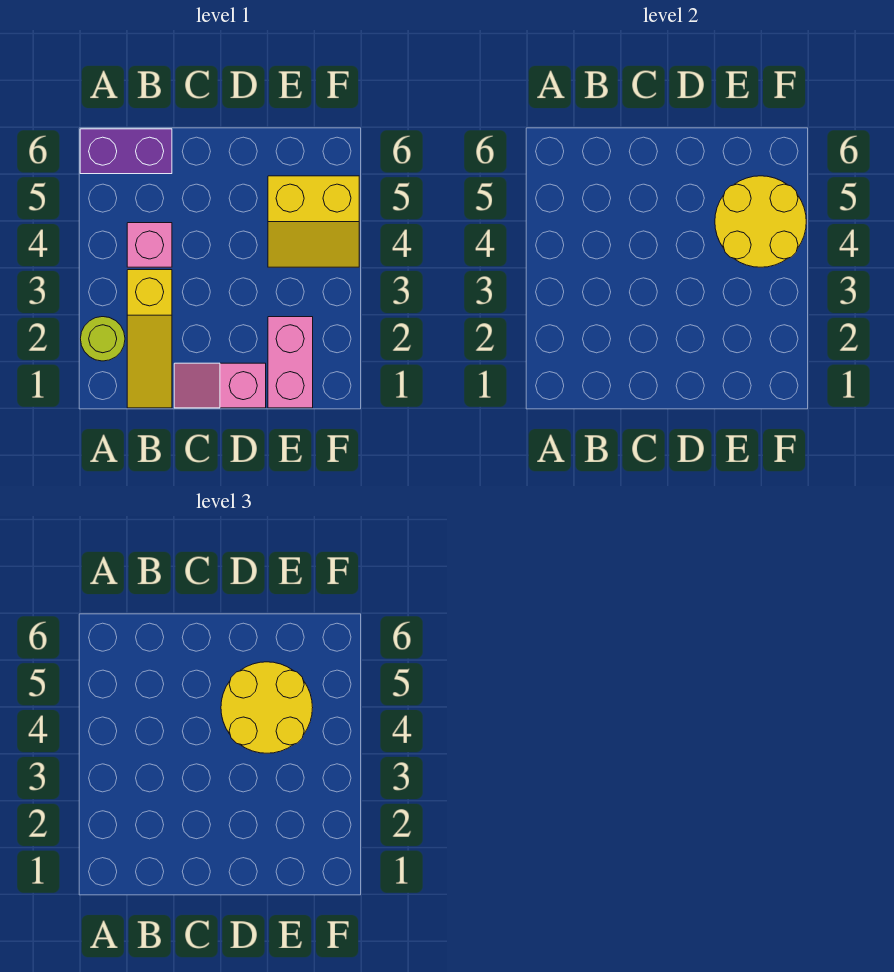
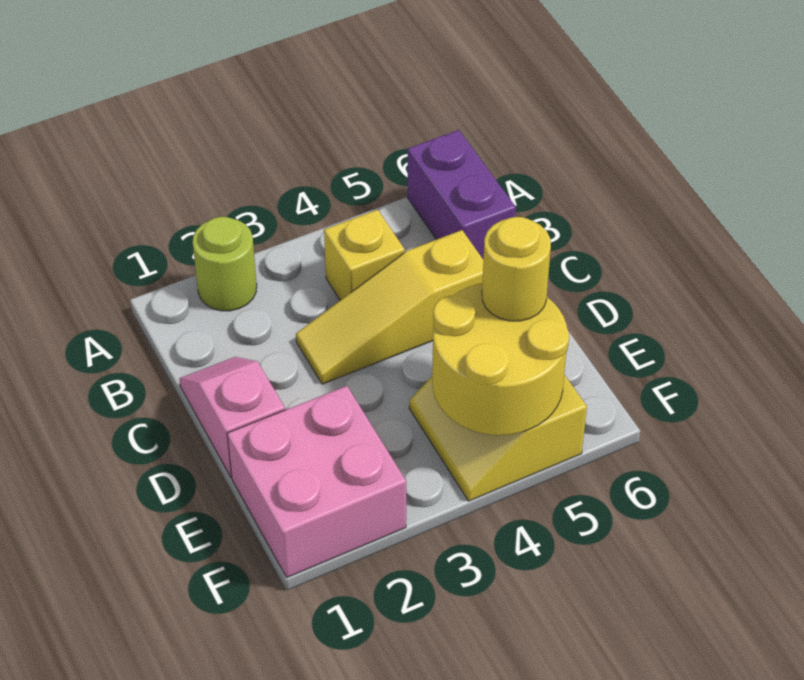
yellow slope B1:B3 level 1 top 3 -> yellow slope C3:C5 level 1 top 5
pink brick B4 level 1 -> yellow brick B4 level 1
yellow round brick D4:E5 level 3 -> yellow round brick E5 level 3
pink brick E1:E2 level 1 -> pink brick E1:F2 level 1

